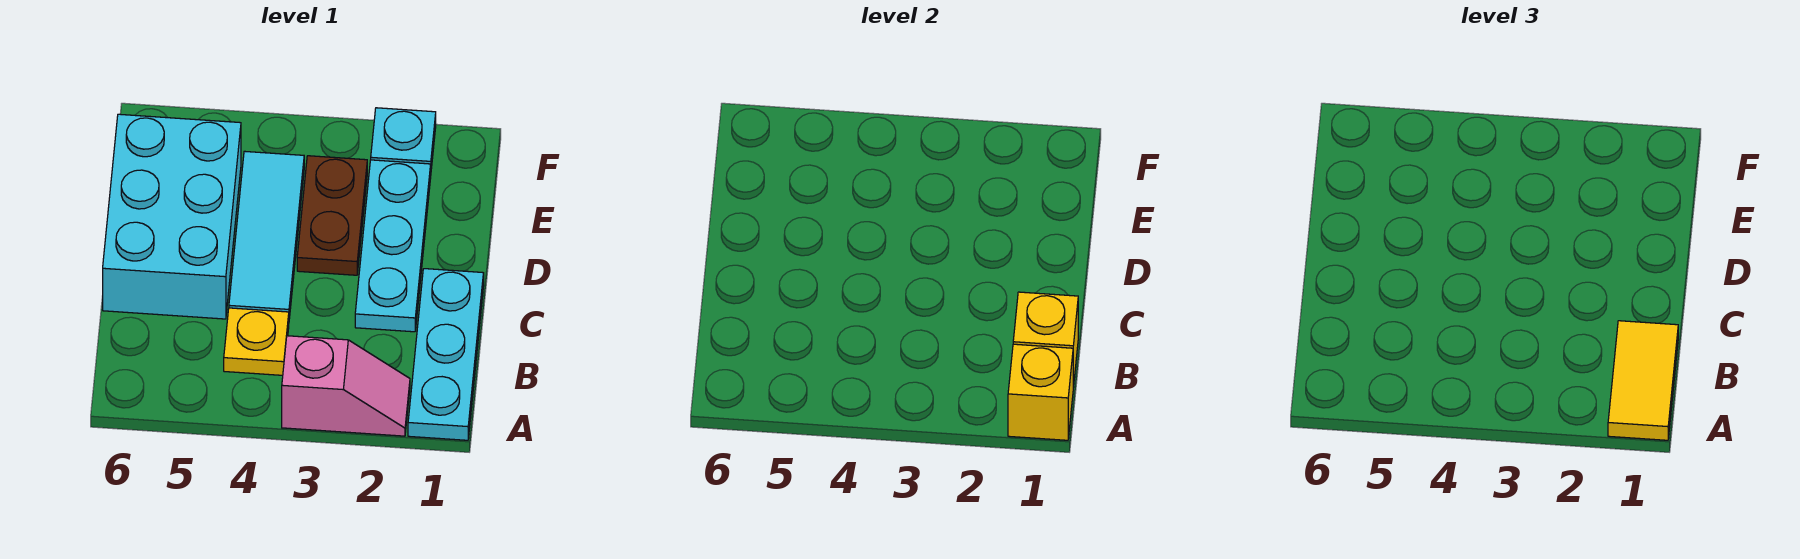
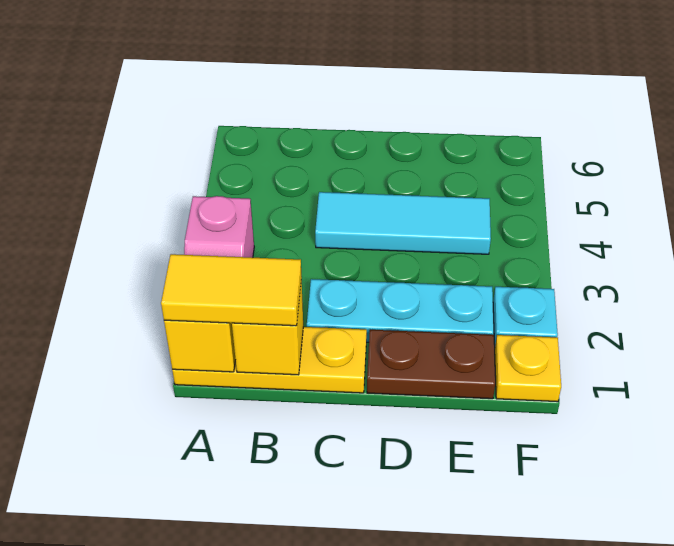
cyan plate A1:C1 level 1 -> yellow plate A1:C1 level 1
yellow plate B4 level 1 -> yellow plate F1 level 1
cyan brick C5:E6 level 1 -> none
brown plate D3:E3 level 1 -> brown plate D1:E1 level 1

